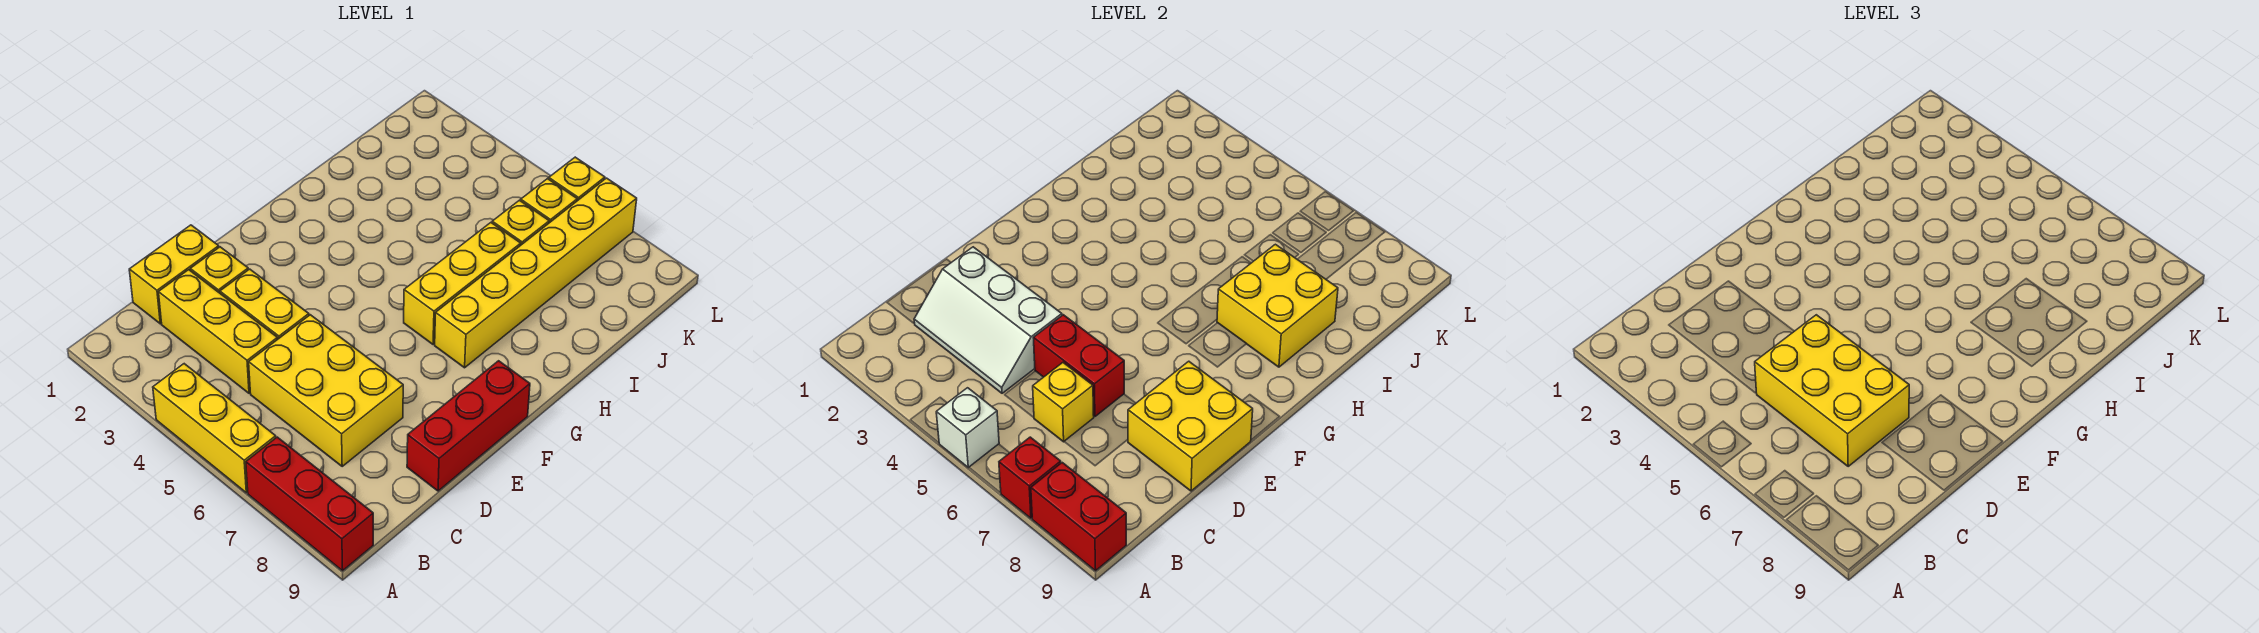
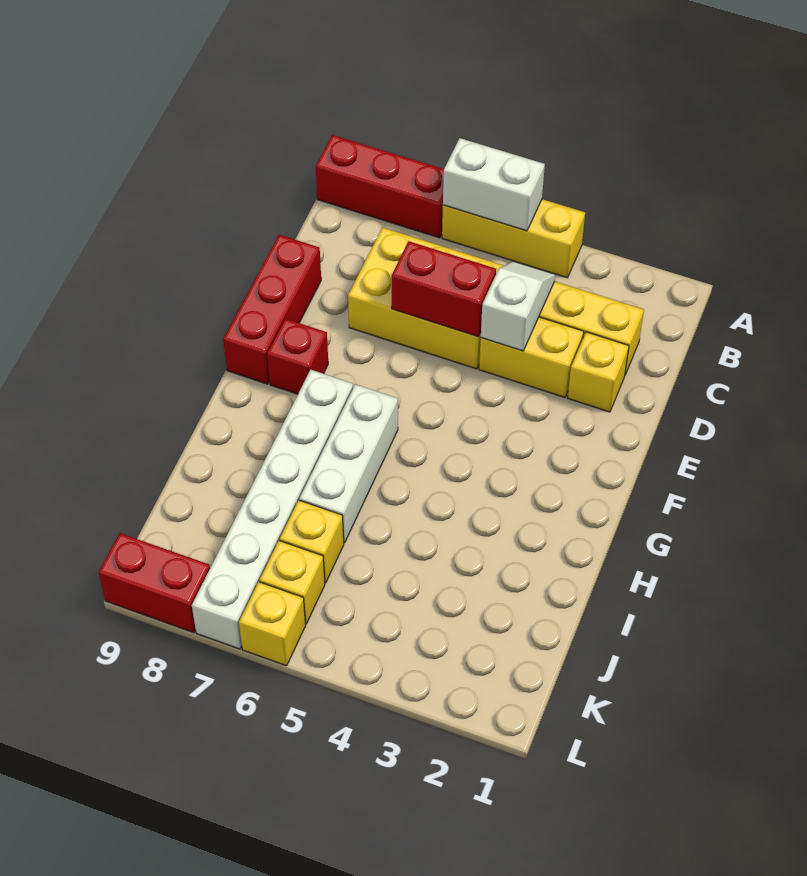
white brick A5 level 2 -> white brick A5:A6 level 2
red brick A7 level 2 -> red brick F8 level 1
red brick A8:A9 level 2 -> red brick L8:L9 level 1
yellow brick C1:D1 level 1 -> none
white slope C2:D4 level 2 top D -> white slope C4:D4 level 2 top D
yellow brick C5:D7 level 3 -> none
yellow brick C6 level 2 -> none
yellow brick D8:E9 level 2 -> none
yellow brick G6:I6 level 1 -> white brick G6:I6 level 1
yellow brick G7:L7 level 1 -> white brick G7:L7 level 1
yellow brick H7:I8 level 2 -> none

